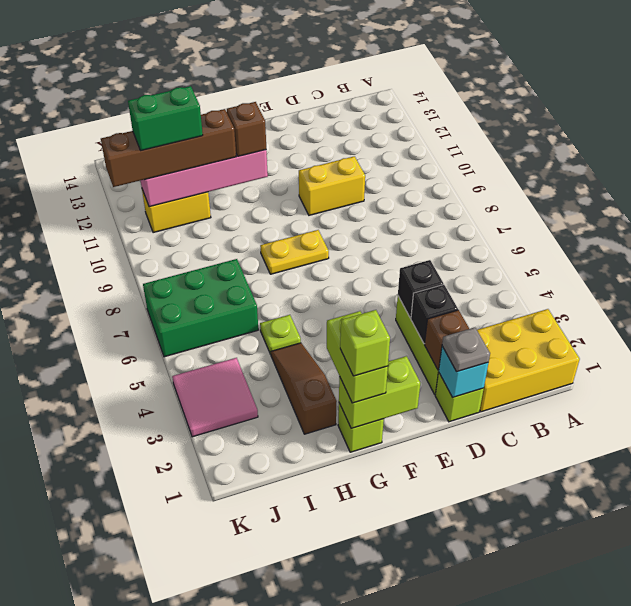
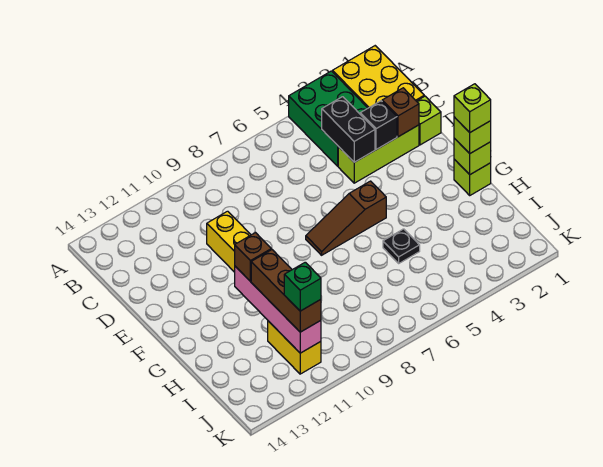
cyan brick D1 level 2 -> none
grey plate D1 level 3 -> none
black brick D4 level 2 -> black brick C4:D4 level 2
lime brick F1:G1 level 2 -> lime brick G1 level 2
yellow plate F8:G8 level 1 -> none
lime brick G1:G2 level 3 -> lime brick G1 level 3
brown slope H2:H4 level 1 top 2 -> brown slope F5:F7 level 1 top 5
lime plate H5 level 1 -> black plate H5 level 1
brown brick H11:K11 level 3 -> brown brick H11:J11 level 3
green brick I6:K7 level 1 -> green brick A3:C4 level 1
green brick I11:J11 level 4 -> green brick J11 level 4
pink tile J3:K4 level 1 -> none

